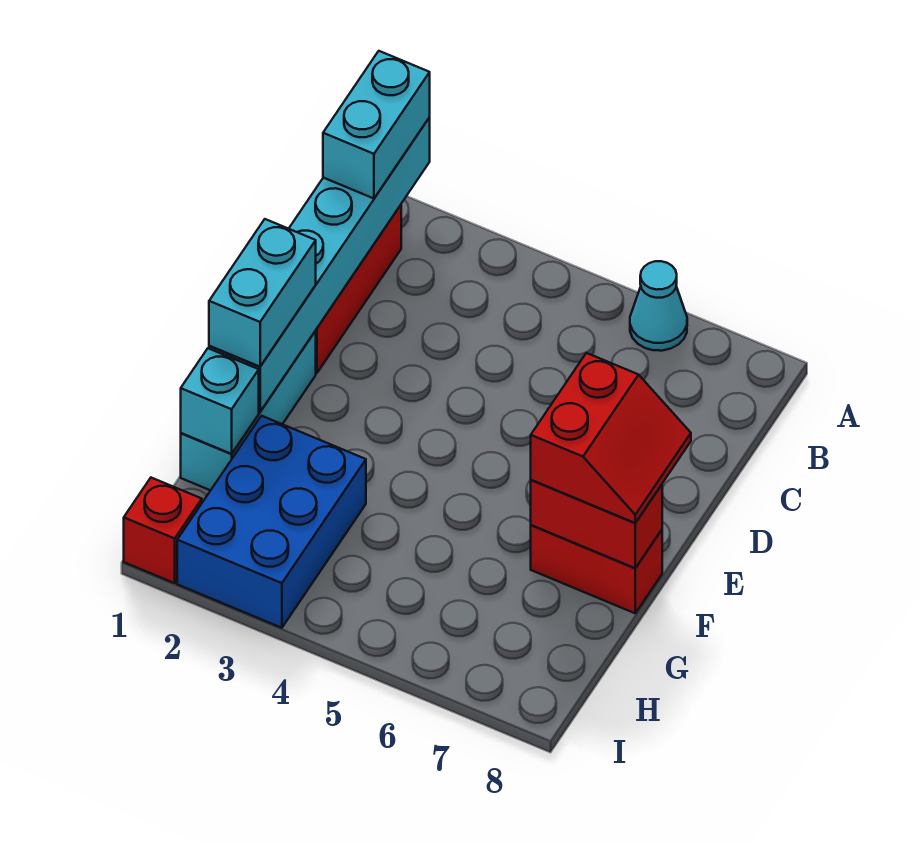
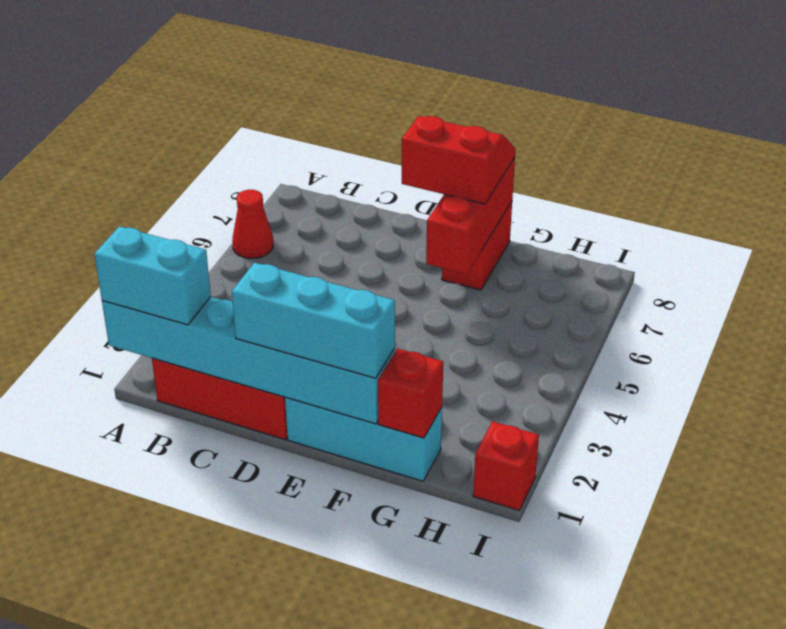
cyan cone A6 level 1 -> red cone A6 level 1
cyan brick E1:F1 level 3 -> cyan brick D1:F1 level 3
red brick F7:F8 level 2 -> red brick F6:F8 level 2
cyan brick G1 level 2 -> red brick G1 level 2
blue brick G2:I3 level 1 -> none

